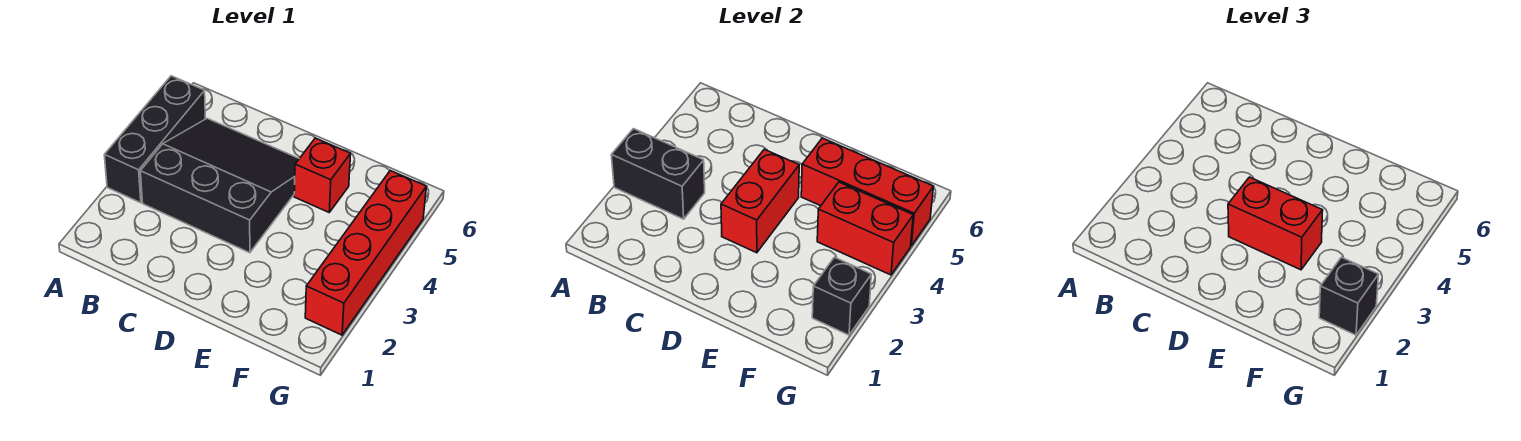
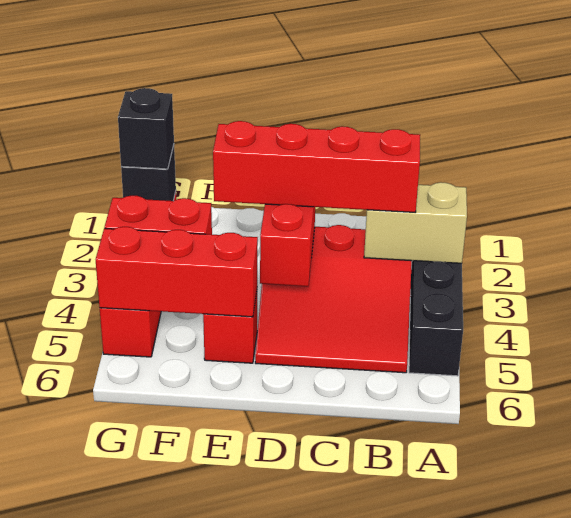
black brick A3:B3 level 2 -> tan brick A3:B3 level 2
black slope B3:D5 level 1 top 3 -> red slope B3:D5 level 1 top 3
red brick D3:E3 level 3 -> red brick B3:E3 level 3

